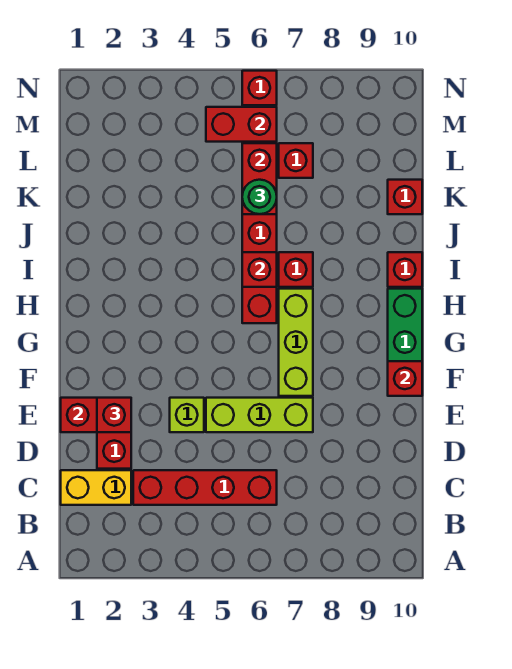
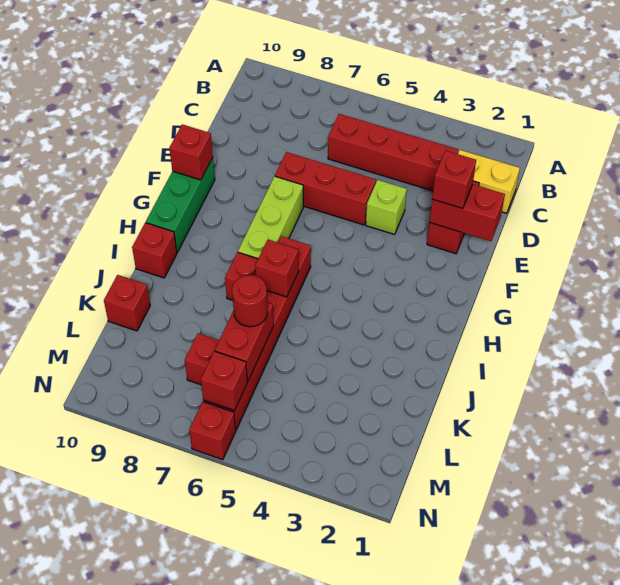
lime brick E5:E7 level 1 -> red brick E5:E7 level 1
green round brick K6 level 3 -> red round brick K6 level 3
red brick M5:M6 level 2 -> red brick M6 level 2

